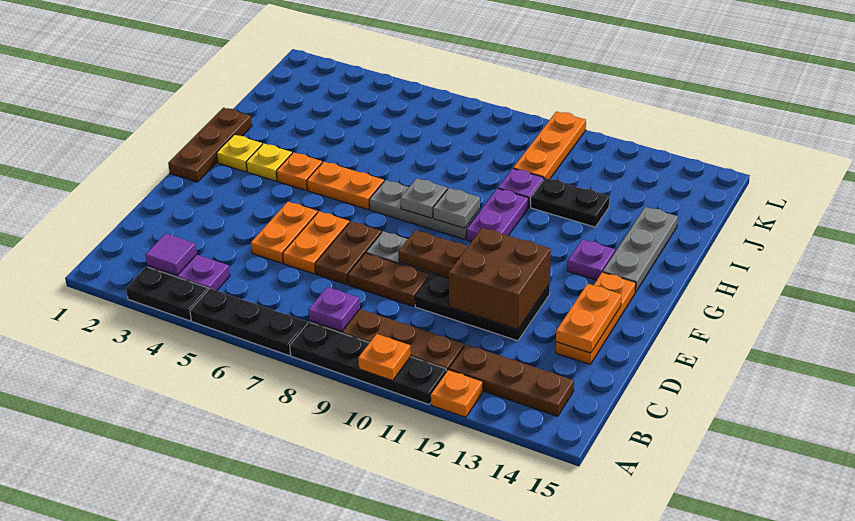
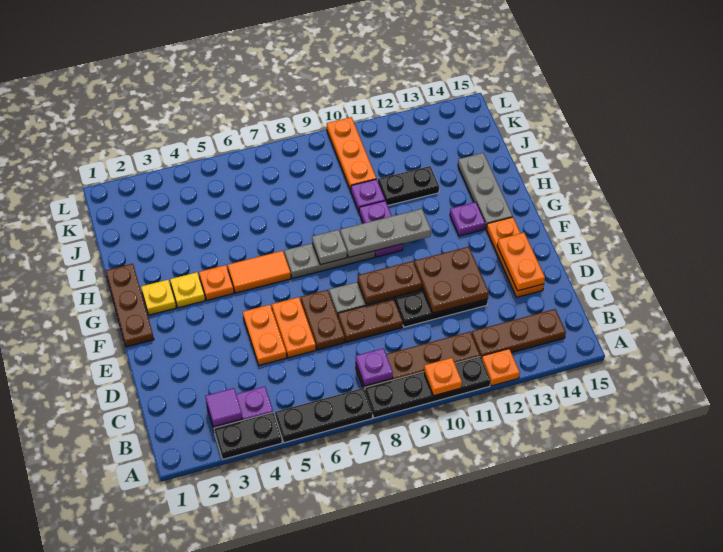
brown brick D11:E12 level 2 -> brown plate D11:E12 level 2
orange plate G5:G6 level 1 -> orange tile G5:G6 level 1
grey plate G9 level 2 -> grey plate G9:G11 level 2

